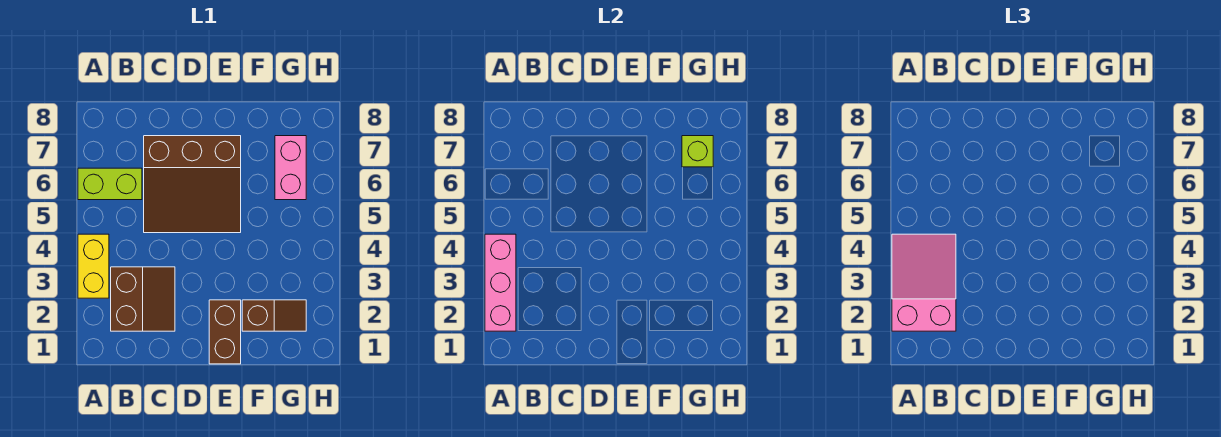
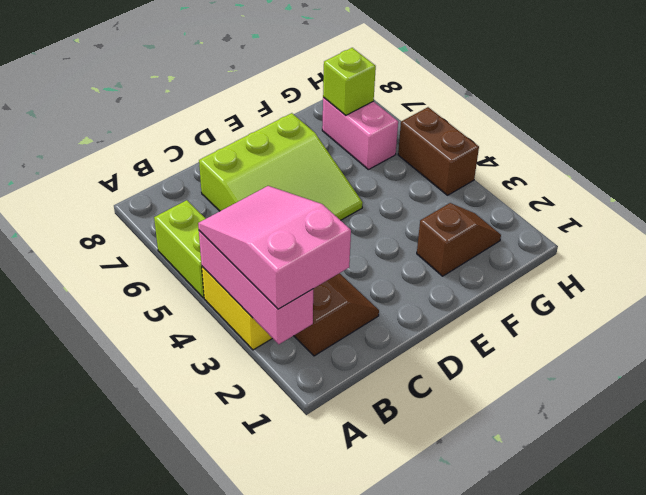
lime brick A6:B6 level 1 -> lime brick A5:A6 level 1
brown slope C5:E7 level 1 top 7 -> lime slope C5:E7 level 1 top 7
brown brick E1:E2 level 1 -> brown brick H4:H5 level 1

